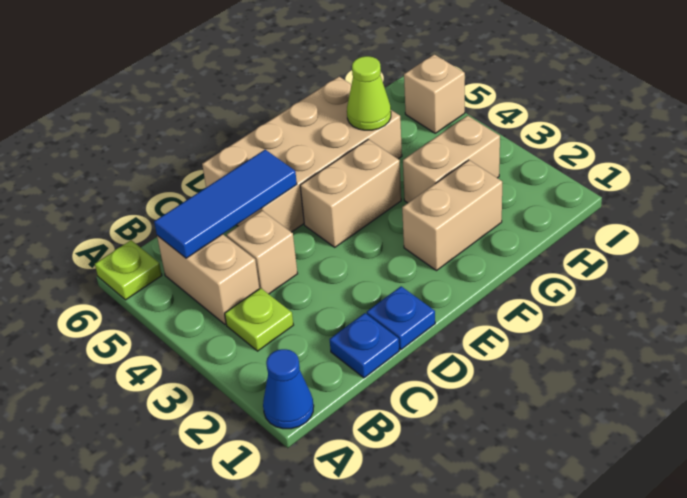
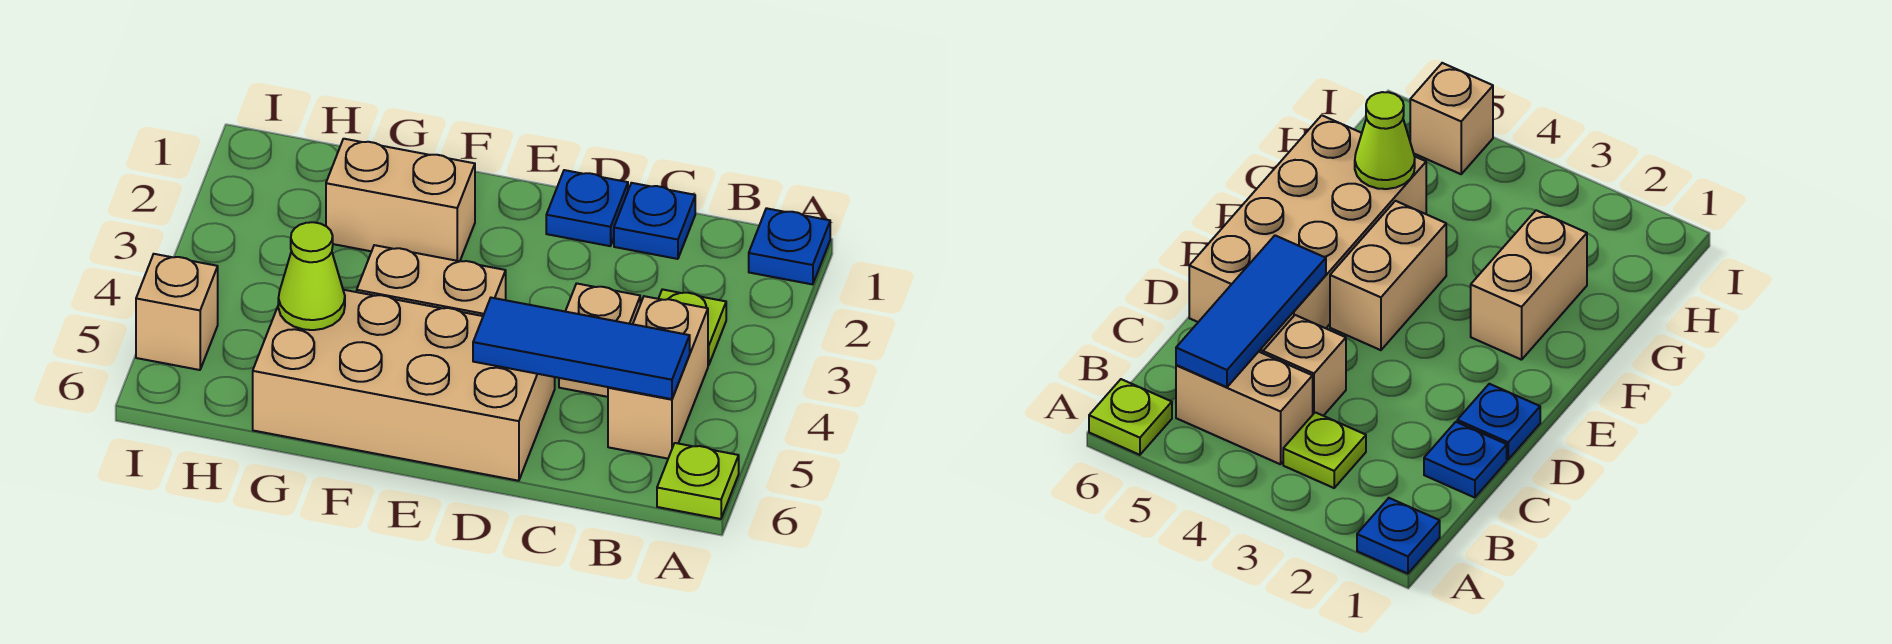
blue cone A1 level 1 -> blue plate A1 level 1
tan brick G3:H3 level 1 -> none

